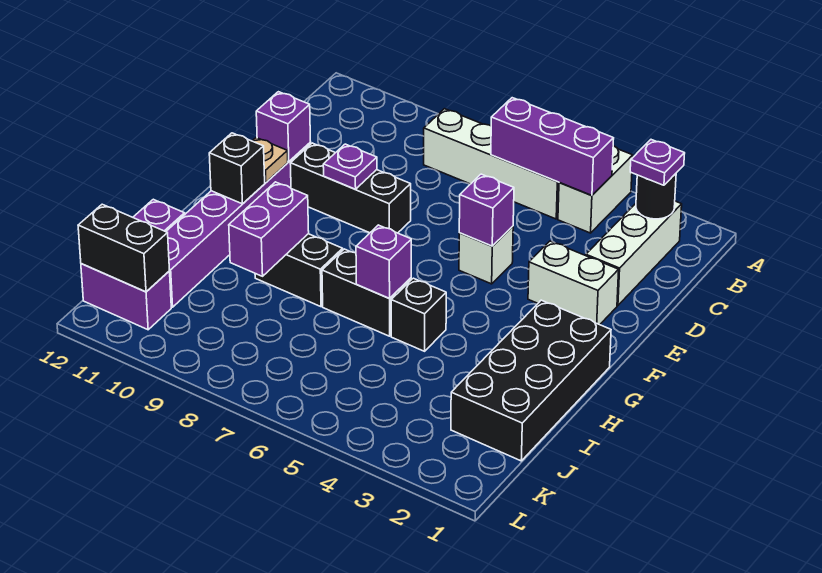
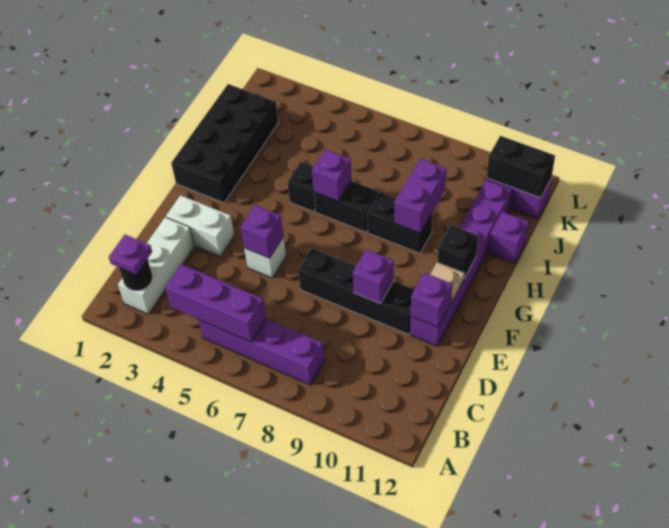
white brick A4:B4 level 1 -> none
white brick B5:B8 level 1 -> purple brick B5:B8 level 1
black brick E8:E10 level 1 -> black brick E7:E10 level 1
purple plate E9 level 2 -> purple brick E9 level 2

